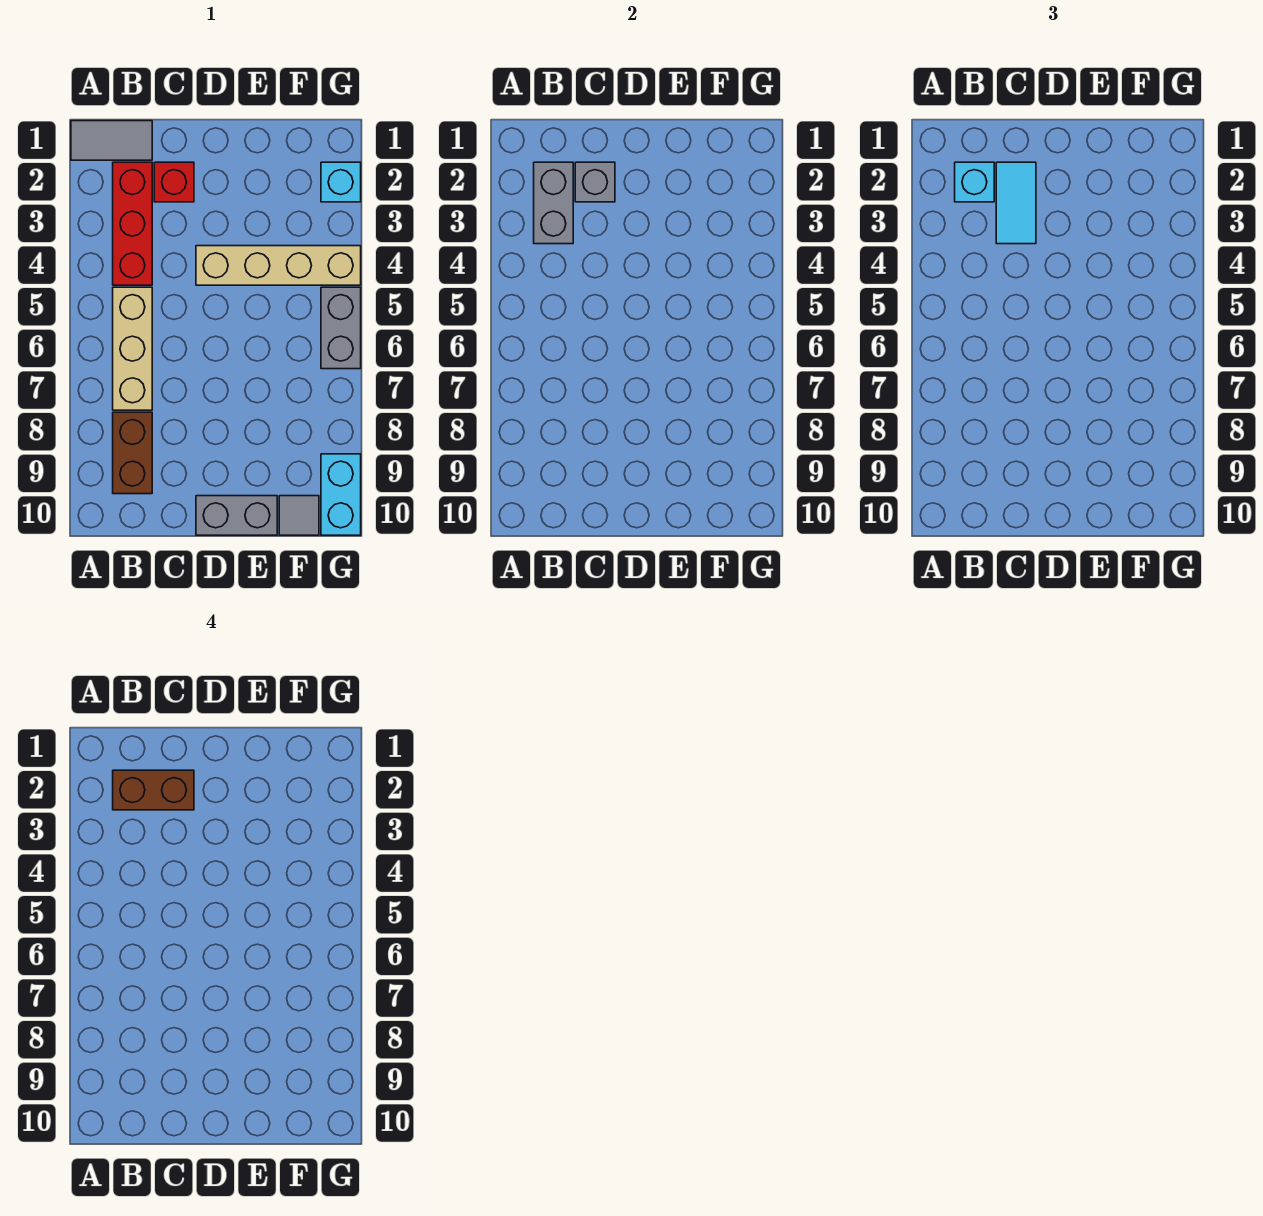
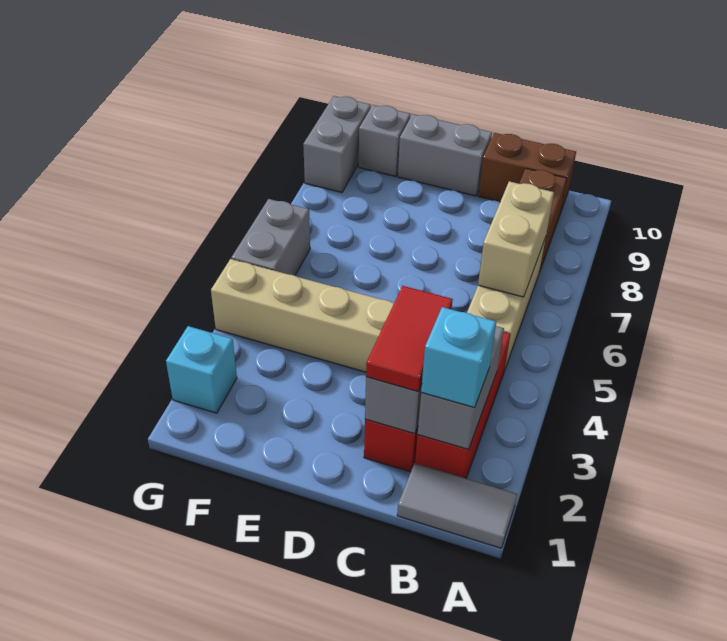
brown brick B2:C2 level 4 -> brown brick B10:C10 level 1
none -> tan brick B6:B7 level 2
cyan tile C2:C3 level 3 -> red tile C2:C3 level 3
grey tile F10 level 1 -> grey brick F10 level 1
cyan brick G9:G10 level 1 -> grey brick G9:G10 level 1

